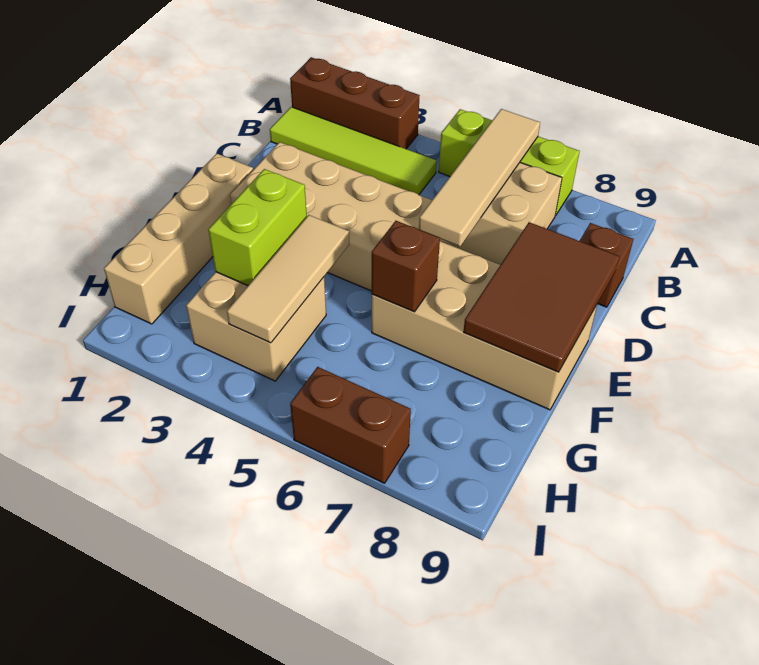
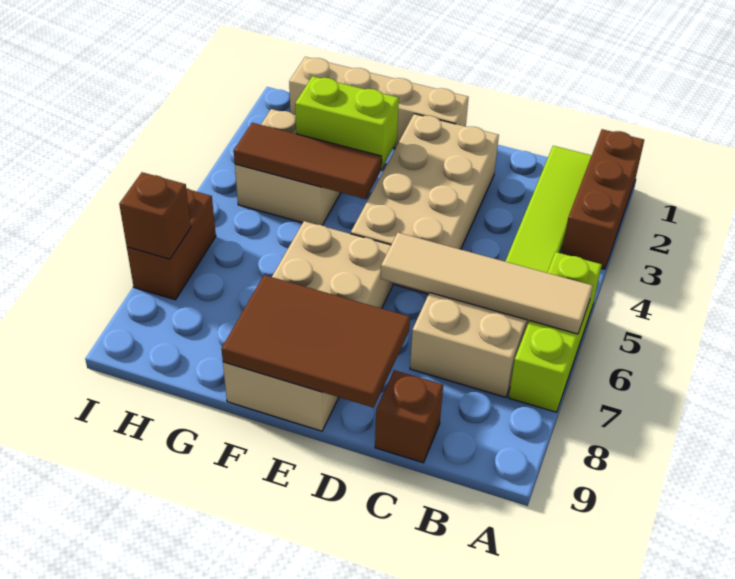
tan tile F4:H4 level 2 -> brown tile F4:H4 level 2
brown brick F6 level 2 -> brown brick I7 level 2

